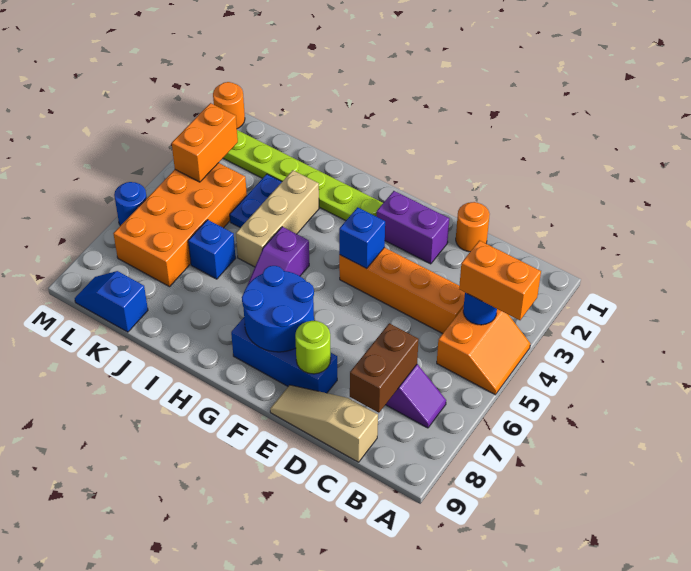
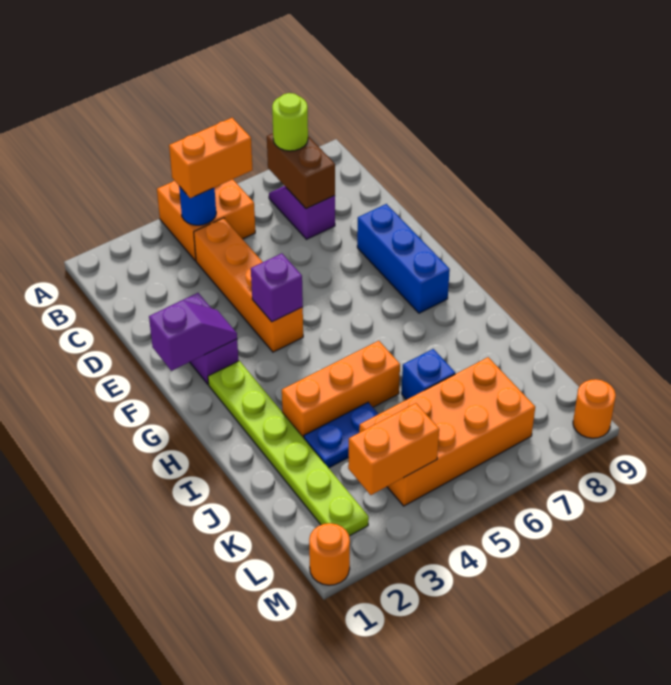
orange slope A4:B5 level 1 top B -> orange brick A4:B5 level 1
orange brick A4:B4 level 3 -> orange brick B4:B5 level 3
brown brick C7:C8 level 2 -> brown brick B7:C7 level 2
tan slope C9:E9 level 1 top C -> none
orange round brick D1 level 1 -> orange round brick M9 level 1
lime round brick E8 level 2 -> lime round brick B7 level 3
blue brick F4 level 2 -> purple brick F4 level 2
blue round brick F7:G8 level 2 -> none
purple slope H5:H6 level 1 top 5 -> purple slope F1:F2 level 2 top 1
tan brick I3:I5 level 1 -> orange brick I3:I5 level 1
blue slope K9:L9 level 1 top K -> none
blue round brick M6 level 1 -> none

